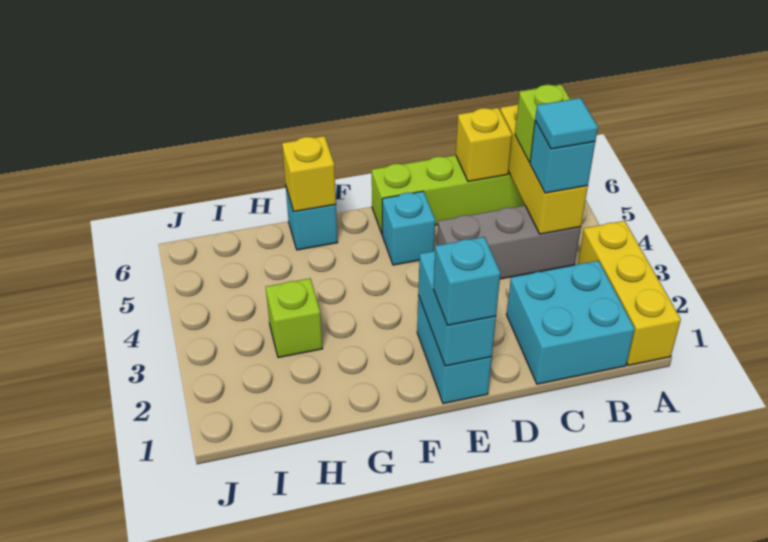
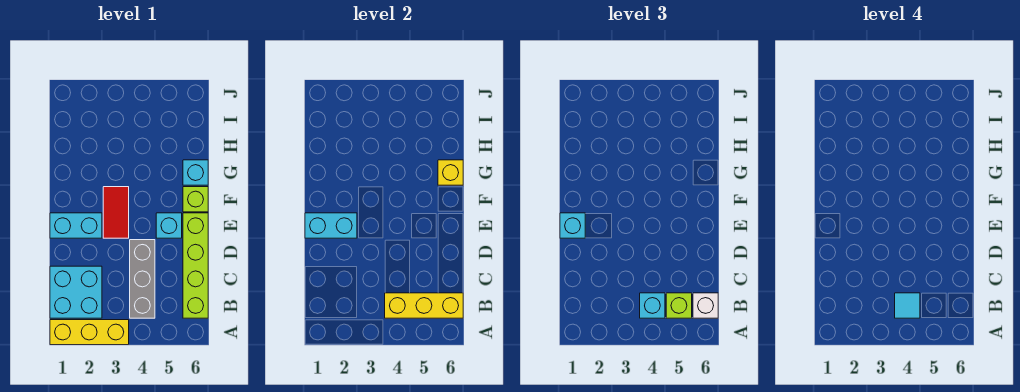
none -> white brick B6 level 3
yellow brick C6 level 2 -> none
none -> red tile E3:F3 level 1
lime brick H3 level 1 -> lime brick F6 level 1

